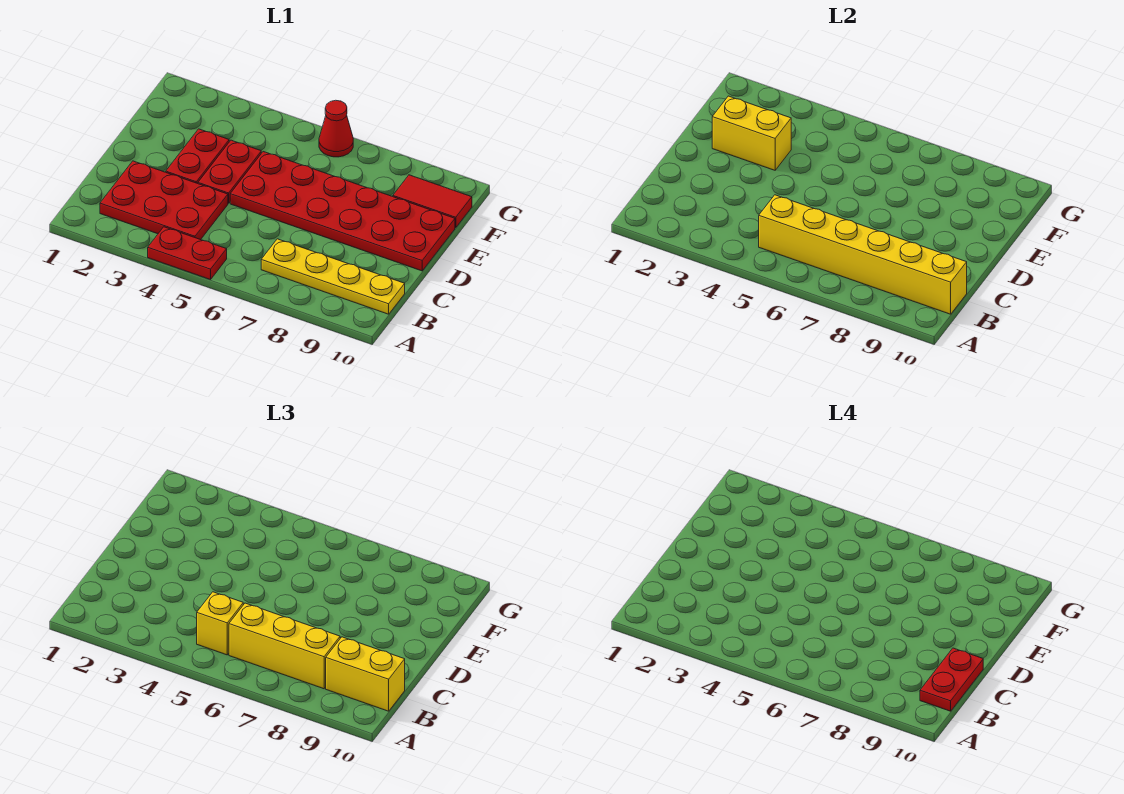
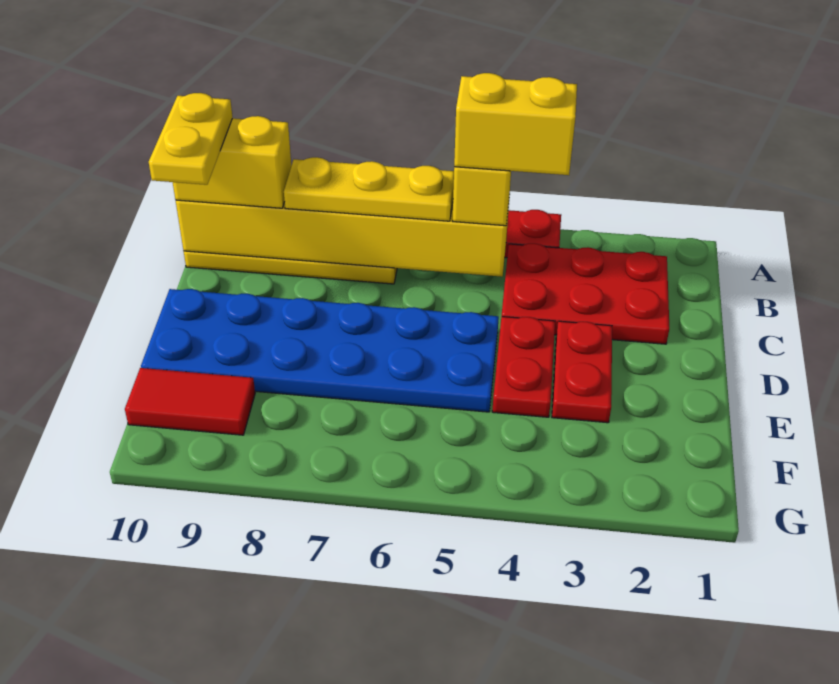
yellow brick B6:B8 level 3 -> yellow plate B6:B8 level 3
red plate B10:C10 level 4 -> yellow plate B10:C10 level 4
red plate D5:E10 level 1 -> blue plate D5:E10 level 1
yellow brick E2:E3 level 2 -> yellow brick B4:B5 level 4
red cone G6 level 1 -> none

